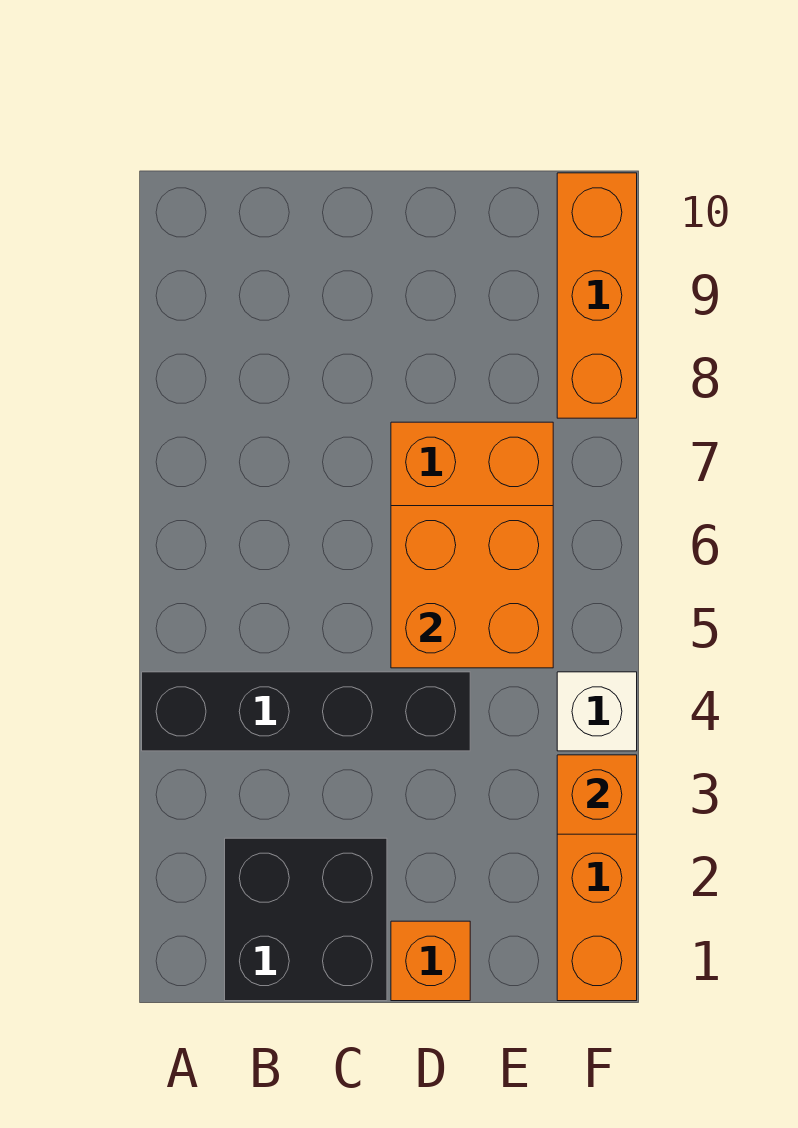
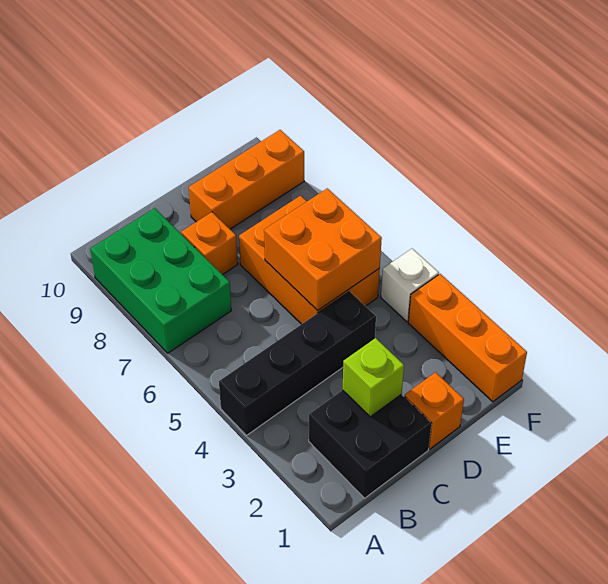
none -> green brick A7:B9 level 1
none -> lime brick C2 level 2
orange brick F3 level 2 -> orange brick C8 level 1
orange brick F8:F10 level 1 -> orange brick D9:F9 level 1

